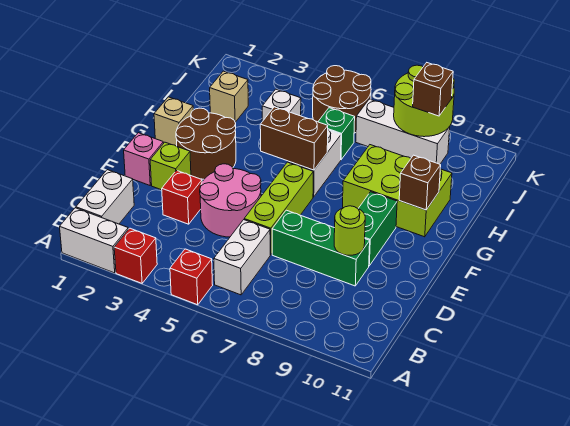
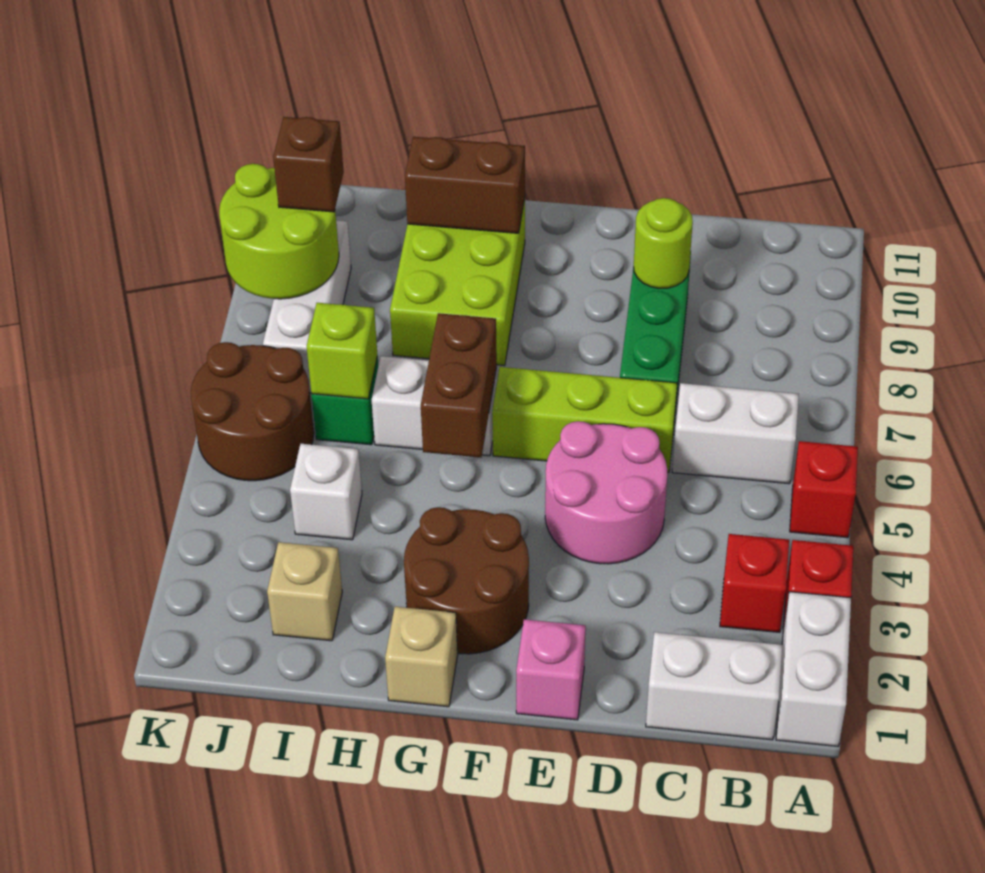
red brick D3 level 1 -> red brick B3 level 1
lime brick E2 level 1 -> lime brick I6 level 2
green brick E9:F9 level 1 -> none
brown brick G10 level 2 -> brown brick G10:H10 level 2

